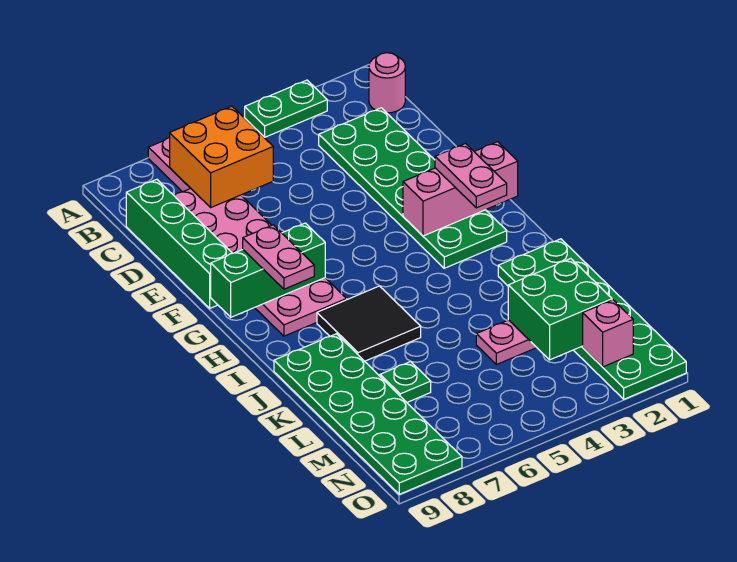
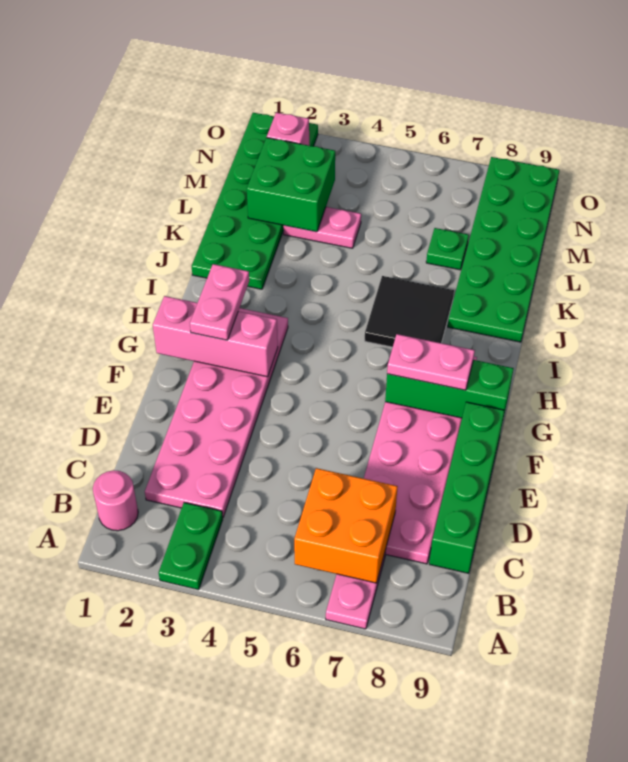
green plate A3:A4 level 1 -> green plate A3:B3 level 1
green plate C2:H3 level 1 -> pink plate C2:H3 level 1
pink plate G8:H8 level 3 -> pink plate G7:G8 level 3

